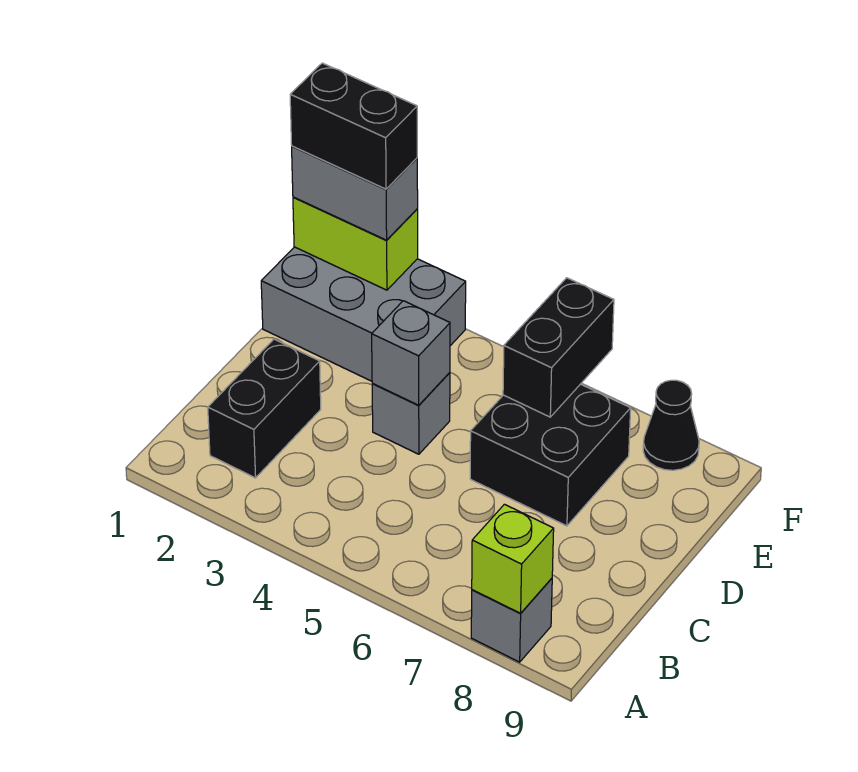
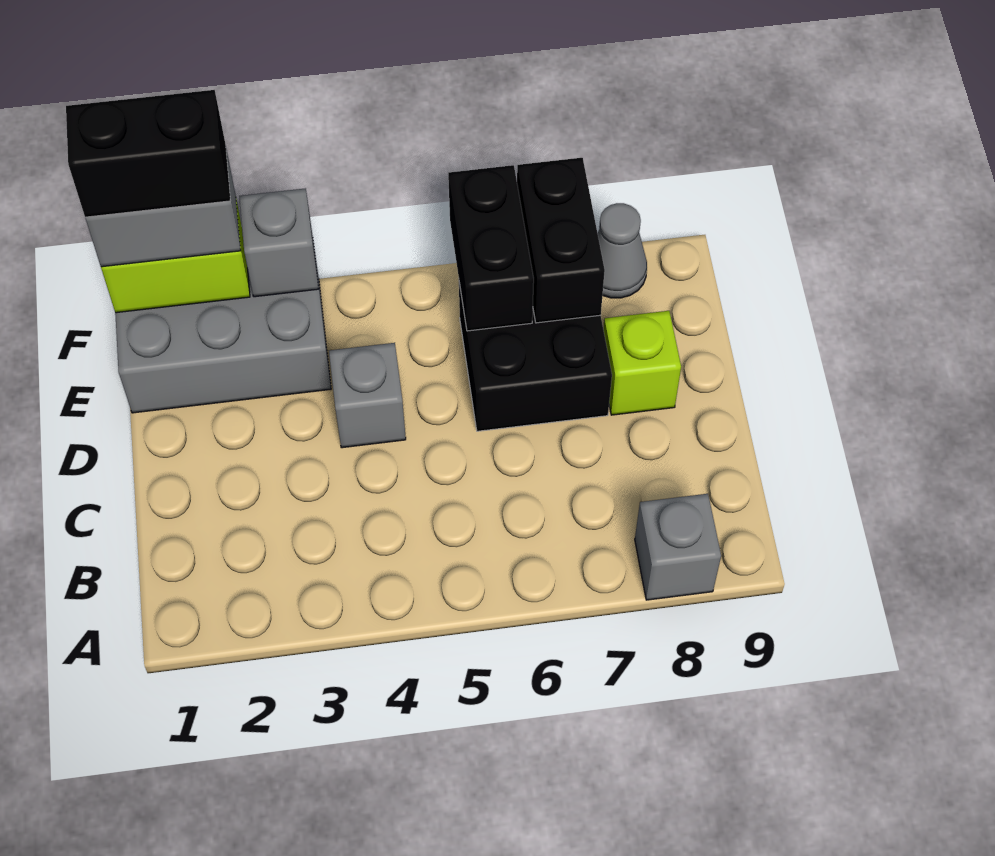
lime brick A8 level 2 -> lime brick D8 level 1
black brick B2:C2 level 1 -> black brick E7:F7 level 2
grey brick D4 level 2 -> grey brick F3 level 2
black cone F8 level 1 -> grey cone F8 level 1

